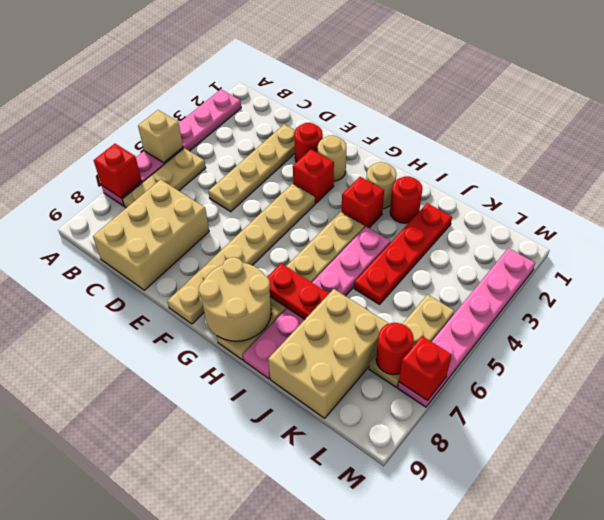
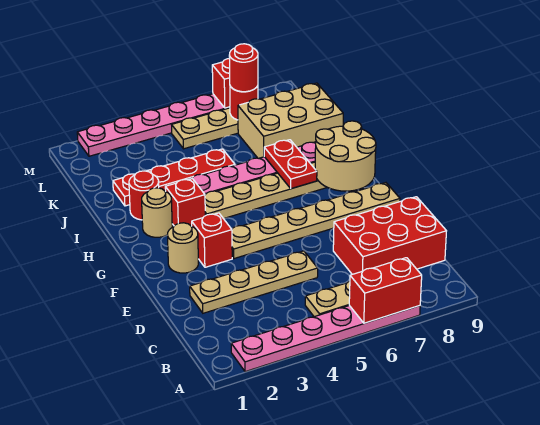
tan brick A5 level 2 -> none
red brick A7 level 2 -> red brick A6:A7 level 2
tan brick C7:D9 level 1 -> red brick C7:D9 level 1
red round brick E2 level 1 -> red round brick L7 level 3

